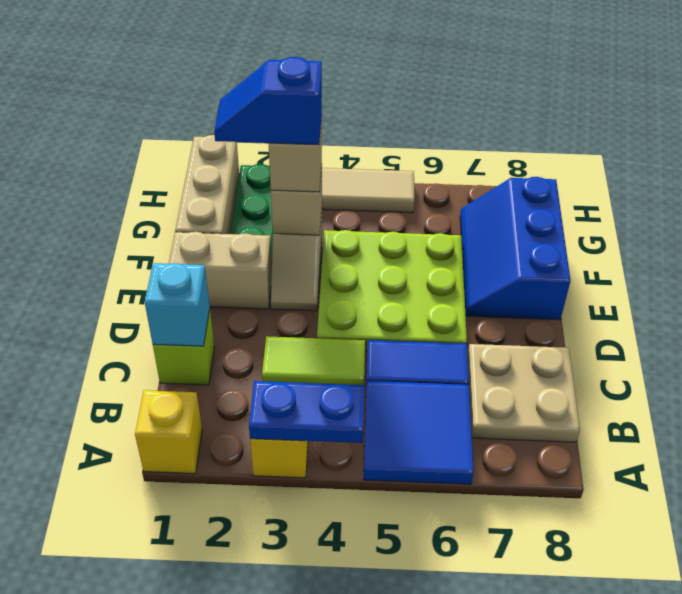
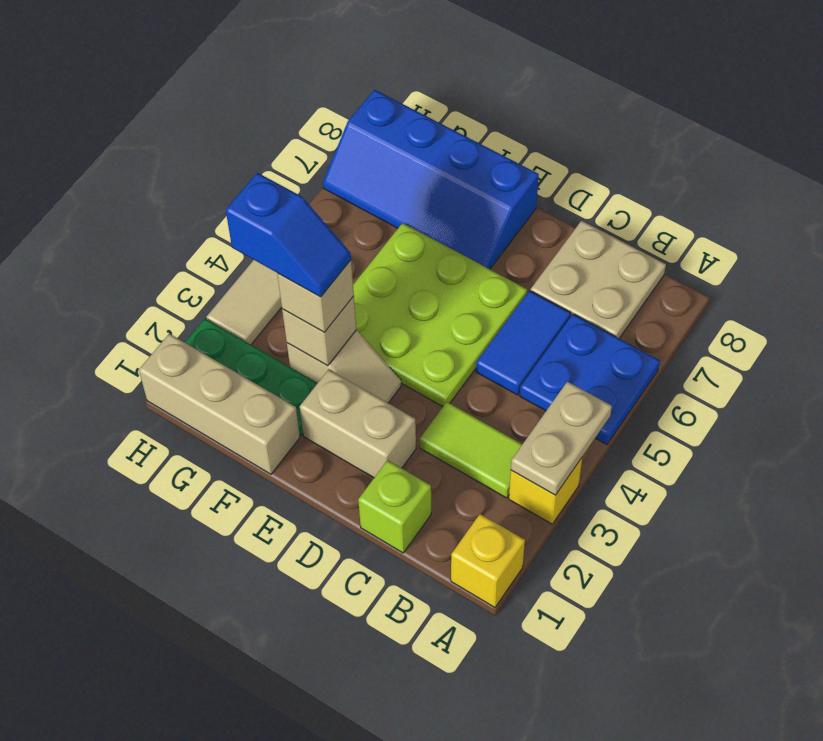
blue plate A3:A4 level 2 -> tan plate A3:A4 level 2
blue tile A5:B6 level 1 -> blue plate A5:B6 level 1
cyan brick C1 level 2 -> none
lime tile C3:C4 level 1 -> lime tile B3:C3 level 1
tan brick E1:E2 level 1 -> tan brick D2:E2 level 1
blue slope E7:G8 level 1 top 8 -> blue slope E7:H8 level 1 top 8
blue slope F2:F3 level 4 top 3 -> blue slope F3:G3 level 4 top G

